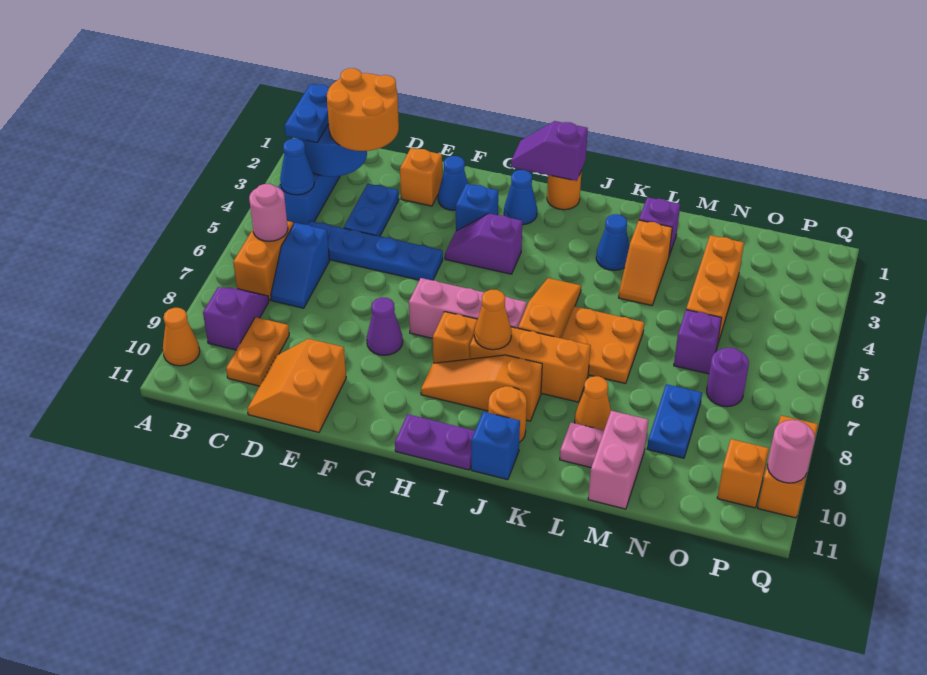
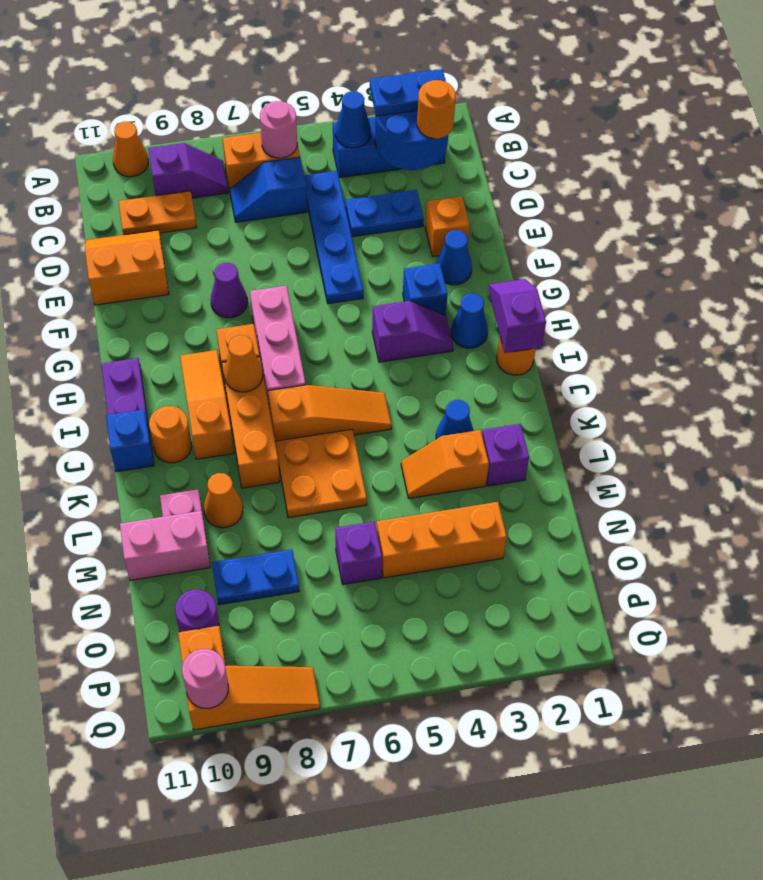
orange round brick C2:D3 level 3 -> orange round brick C2 level 3
purple slope G4:H4 level 1 top H -> purple slope H3:H4 level 1 top 4
purple round brick O7 level 1 -> purple round brick O10 level 1

